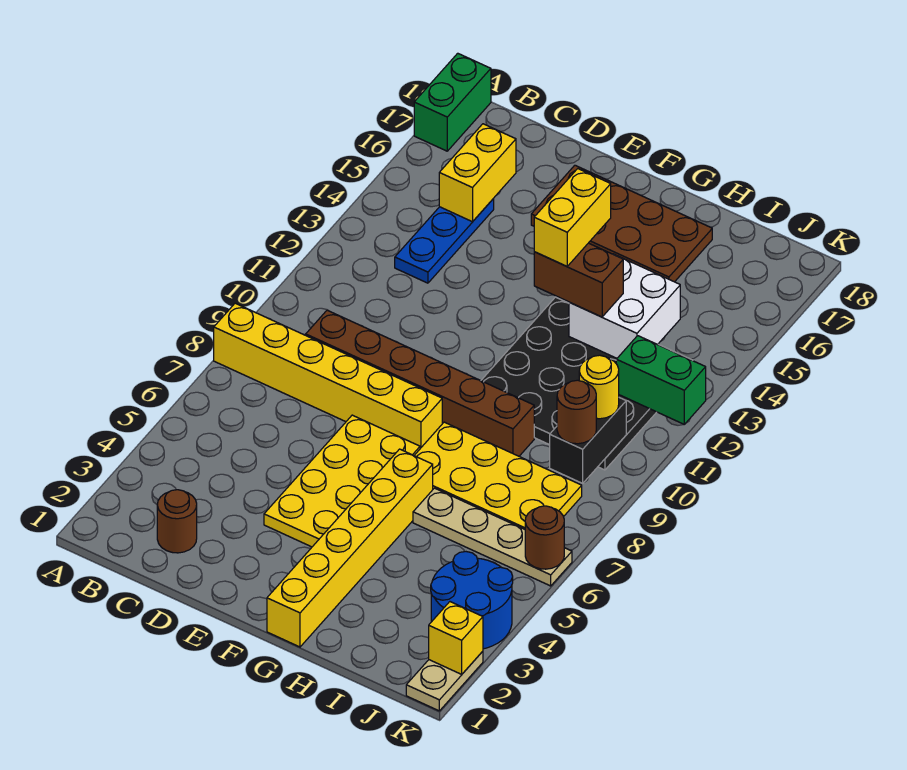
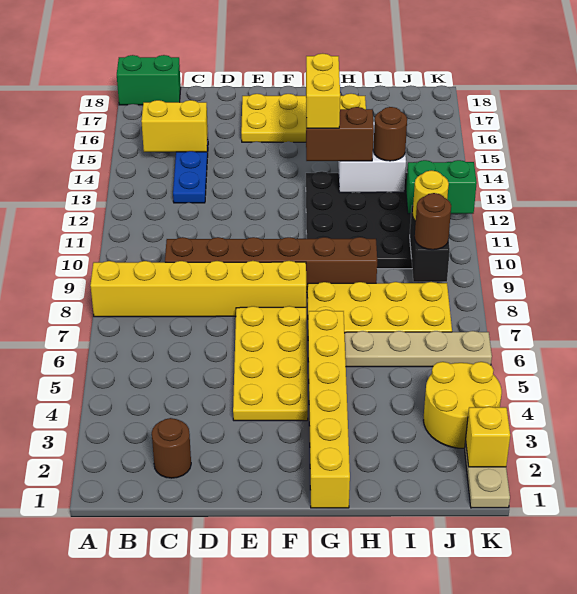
green brick A17:A18 level 1 -> green brick A18:B18 level 1
yellow brick C15:C16 level 2 -> yellow brick B15:C15 level 2
brown plate E16:H17 level 1 -> yellow plate E16:H17 level 1
blue round brick J3:K4 level 1 -> yellow round brick J3:K4 level 1
brown round brick K6 level 2 -> brown round brick I13 level 3

